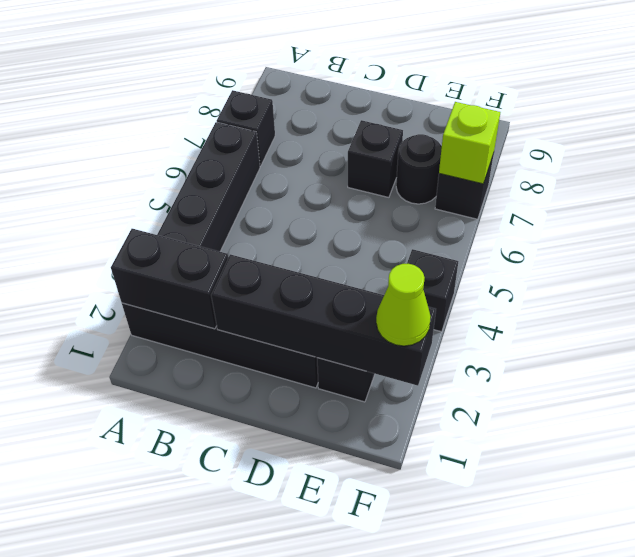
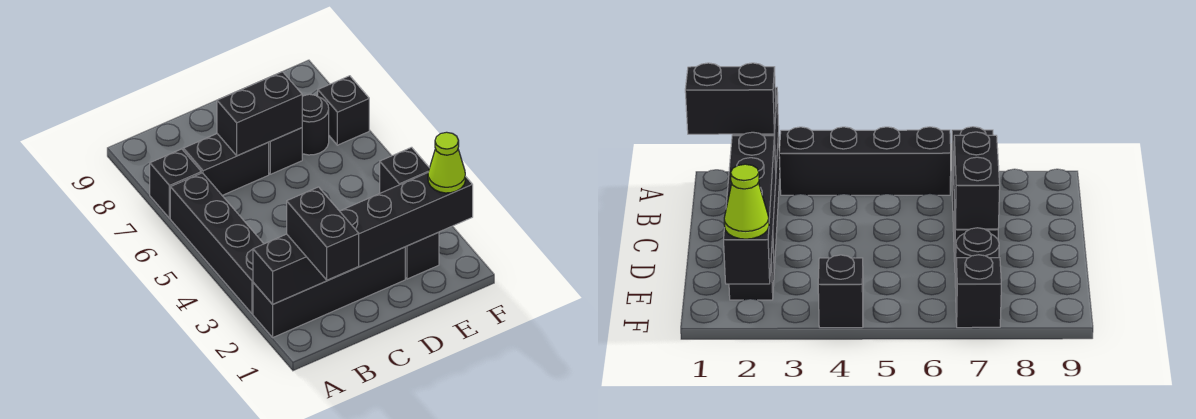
none -> black brick B1:B2 level 3
none -> black brick B7:C7 level 1
none -> black brick C7:D7 level 2
lime brick F7 level 2 -> none

